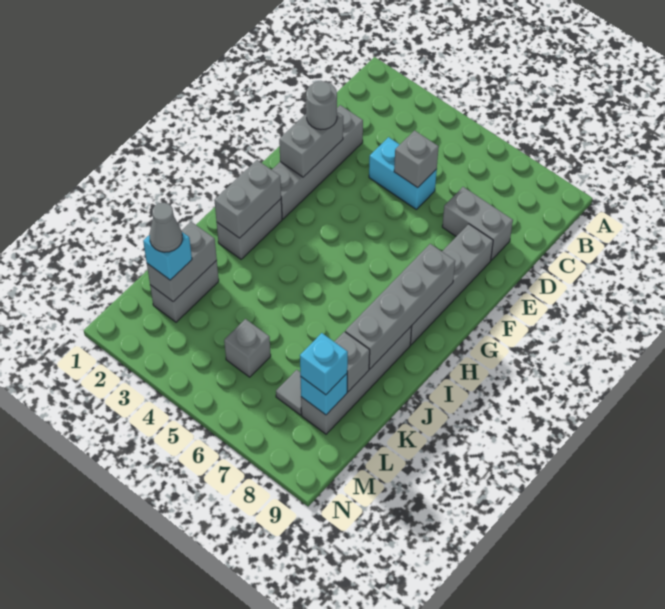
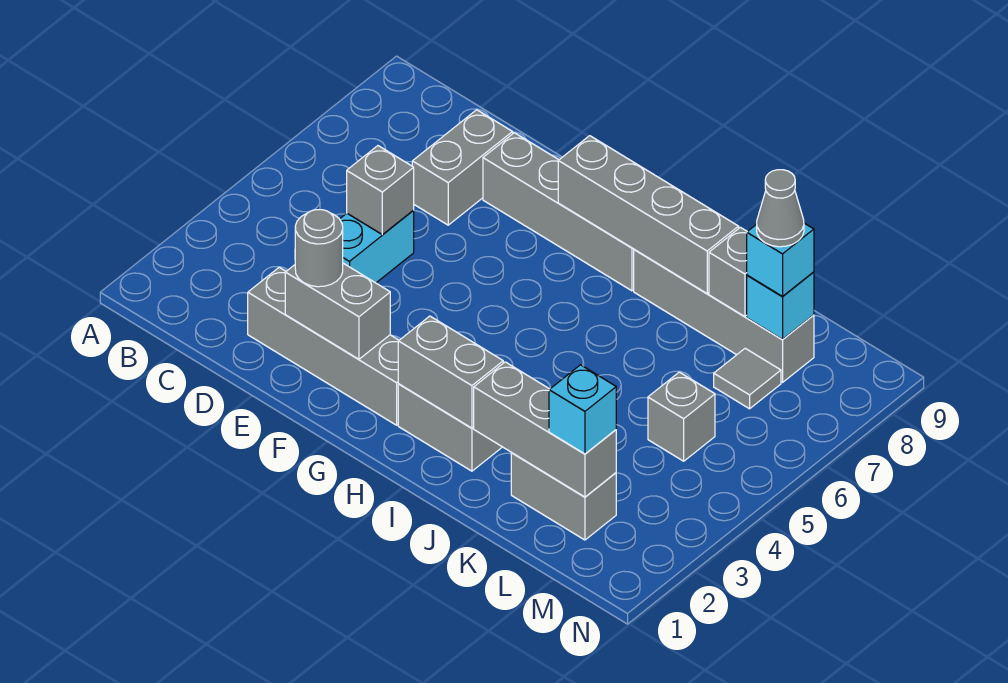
grey brick K2:L2 level 2 -> grey brick J2:L2 level 2
grey cone L2 level 4 -> grey cone L8 level 4

